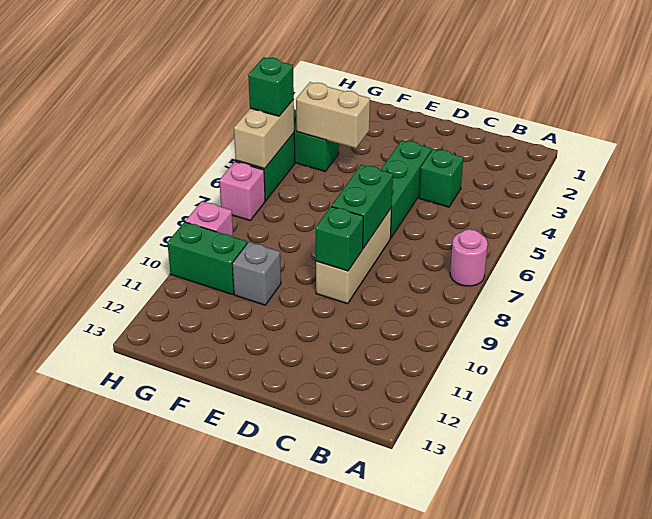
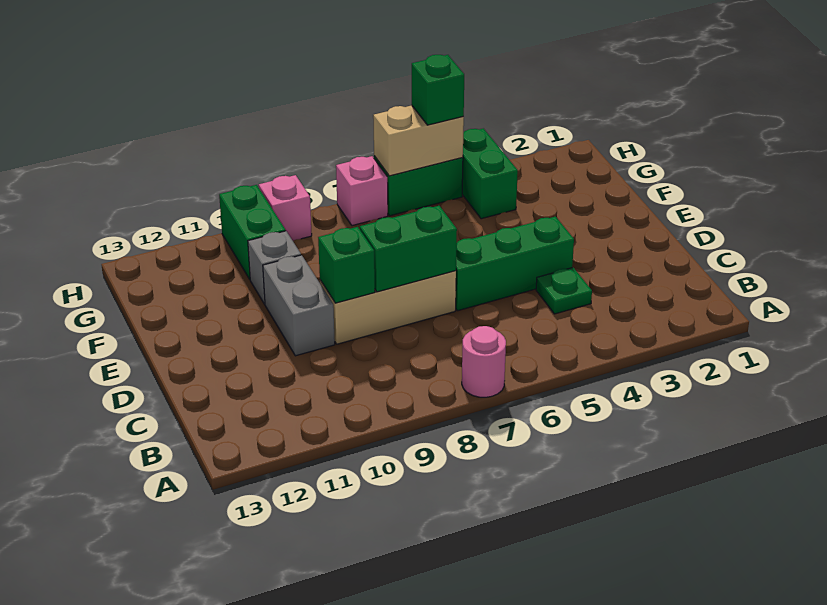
green brick C4 level 1 -> green plate C4 level 1
none -> grey brick D10:E10 level 1
tan brick F4:G4 level 2 -> none

